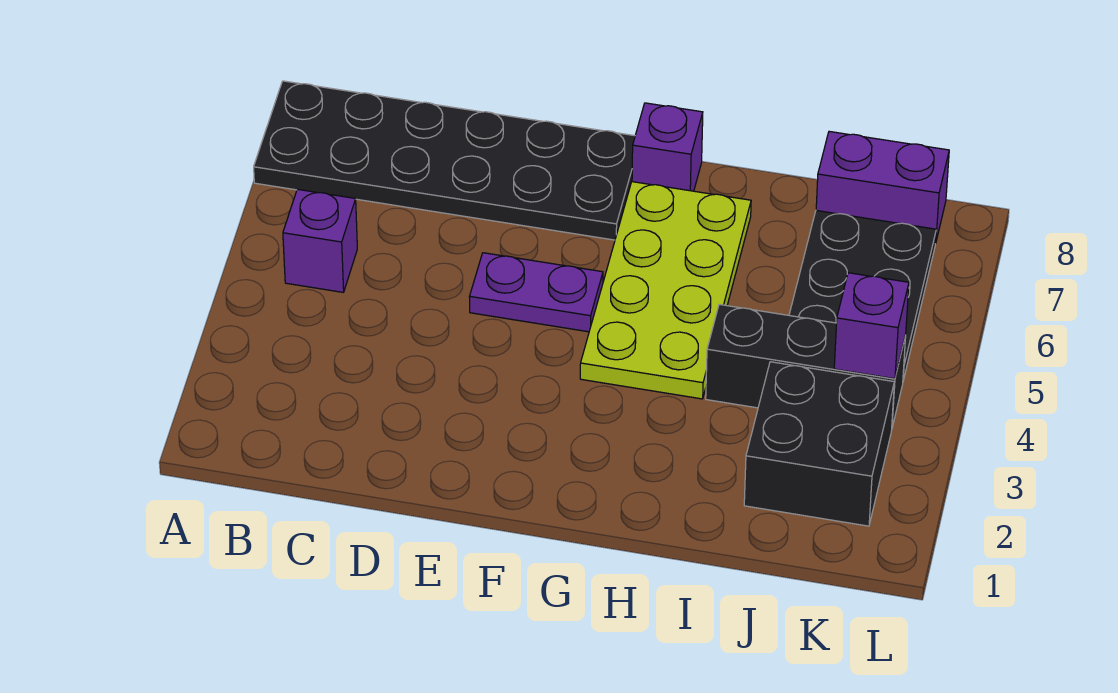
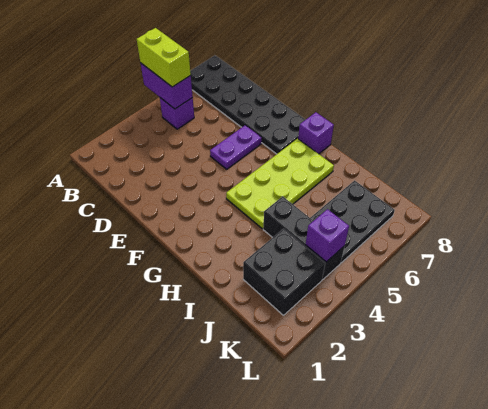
none -> lime brick A5:B5 level 3
purple plate E5:F5 level 1 -> purple plate E5:E6 level 1
purple brick J8:K8 level 1 -> purple brick A5:B5 level 2

